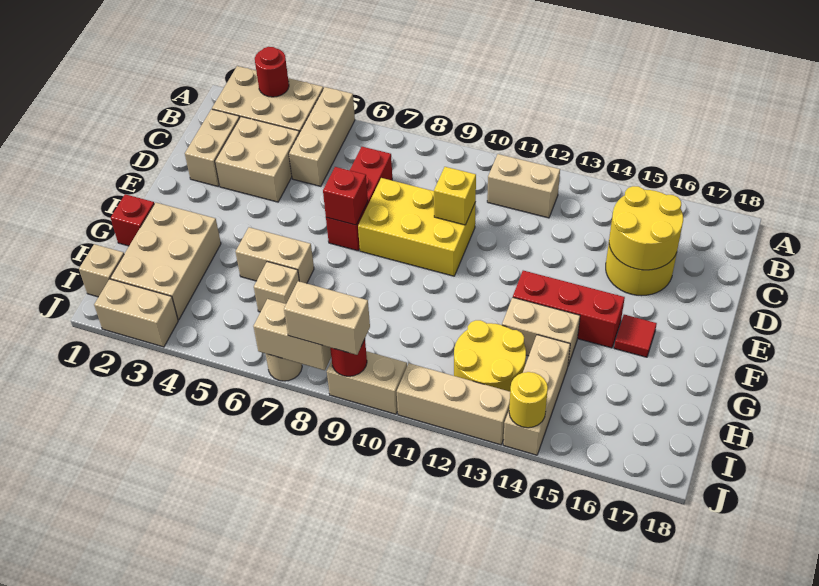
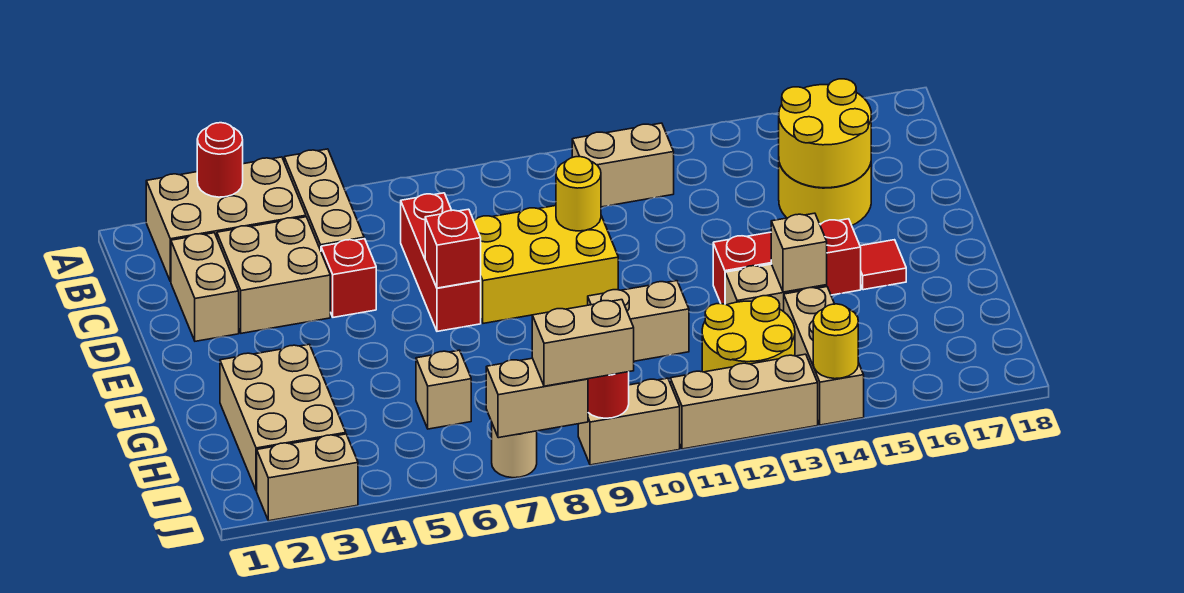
yellow brick D10 level 2 -> yellow round brick D10 level 2
red brick G1 level 1 -> red brick D5 level 1
tan brick G5:G6 level 1 -> tan brick G10:G11 level 1
tan brick I1 level 1 -> tan brick G14 level 2

